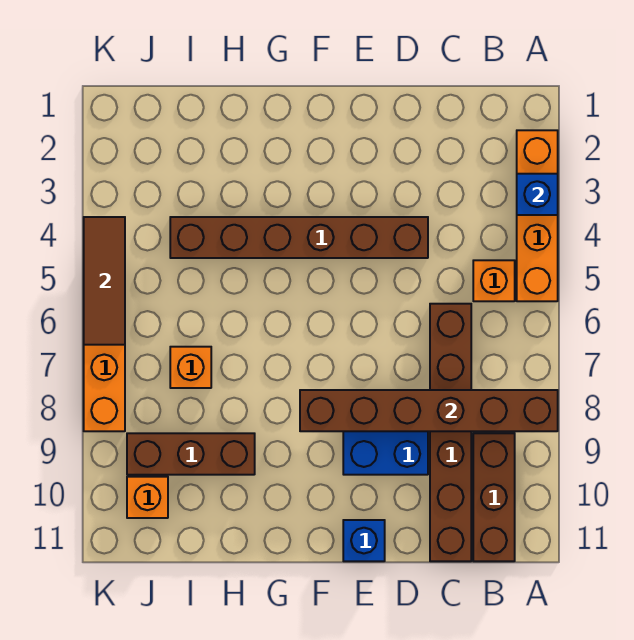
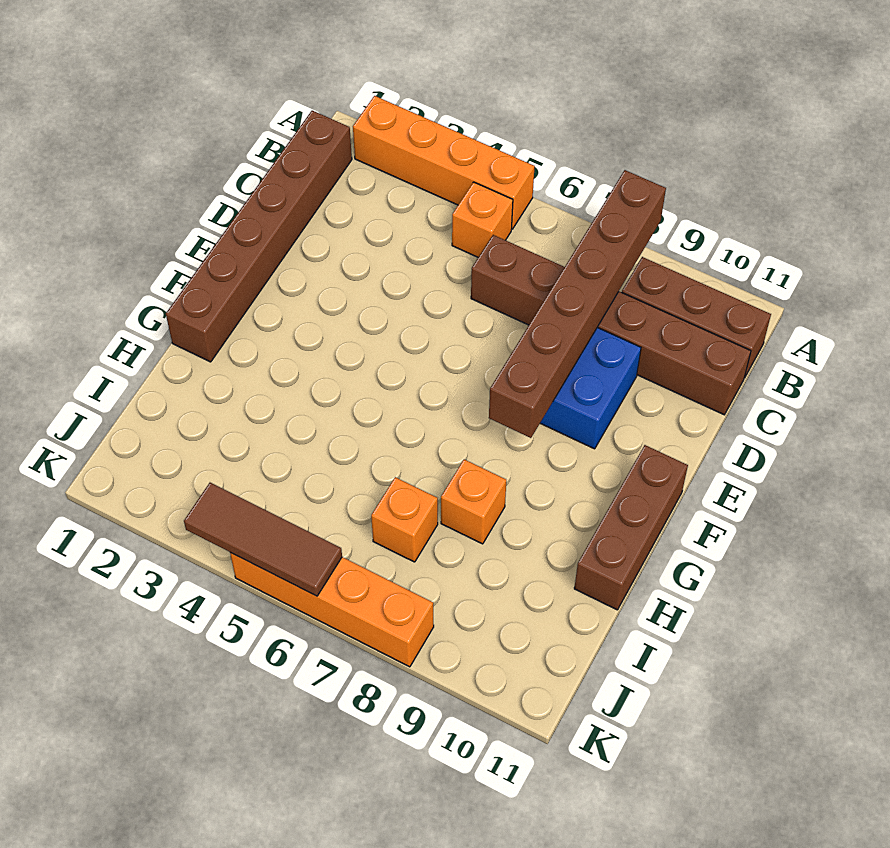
blue brick A3 level 2 -> none
brown brick D4:I4 level 1 -> brown brick B1:G1 level 1
blue brick E11 level 1 -> none
brown brick H9:J9 level 1 -> brown brick F11:H11 level 1
orange brick J10 level 1 -> orange brick H8 level 1

